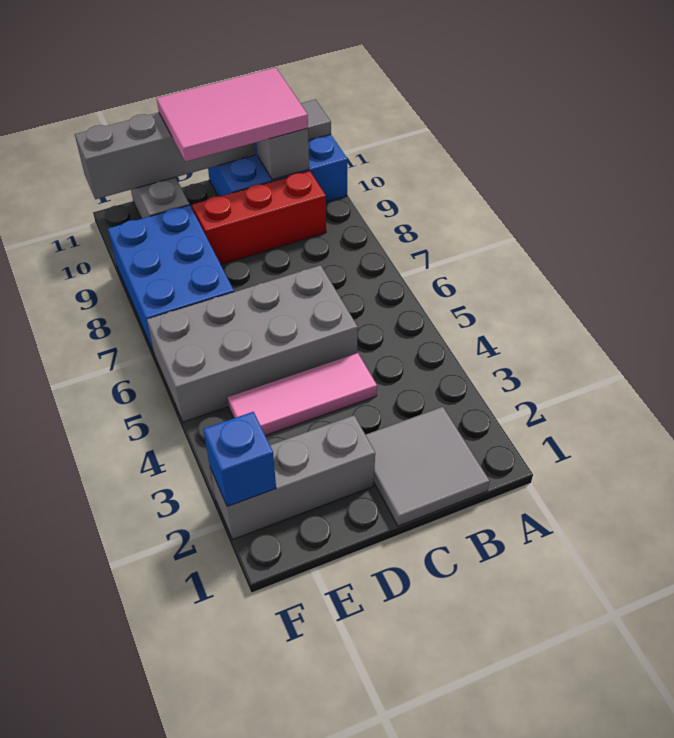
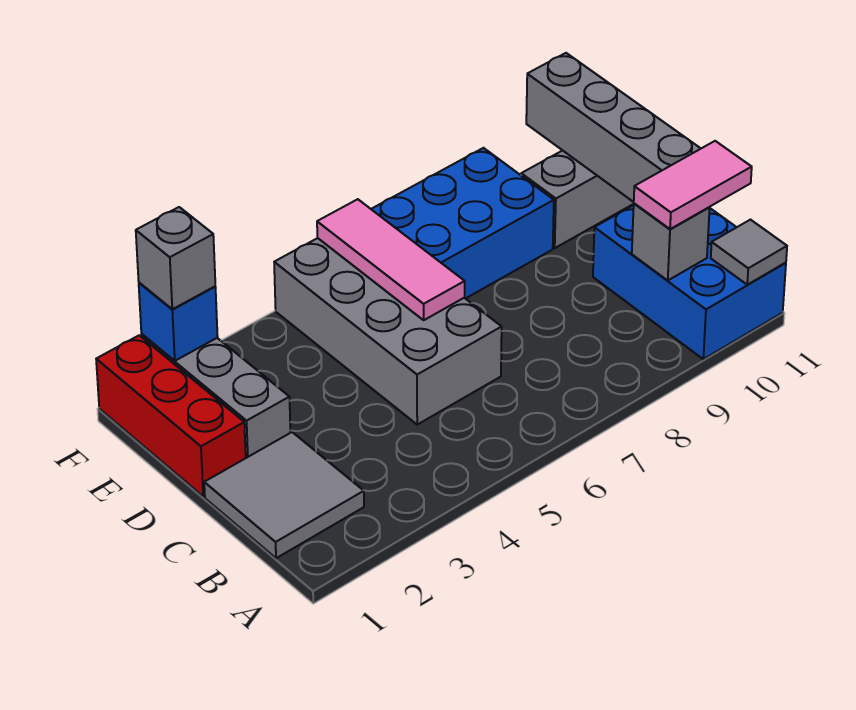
red brick B9:D9 level 1 -> red brick D1:F1 level 1
pink tile B10:D11 level 3 -> pink tile B10:B11 level 3
pink tile C4:E4 level 1 -> pink tile D6:F6 level 2
none -> grey brick F2 level 3

